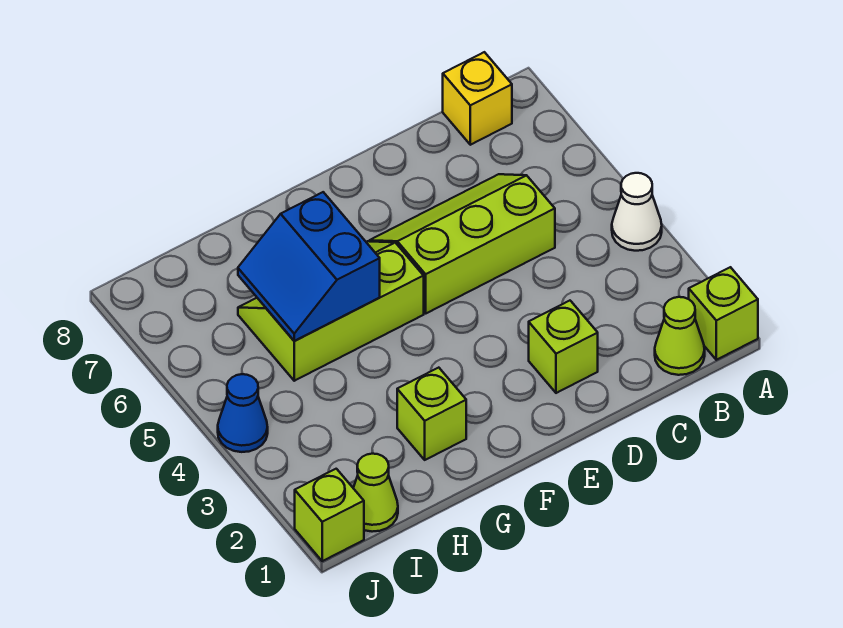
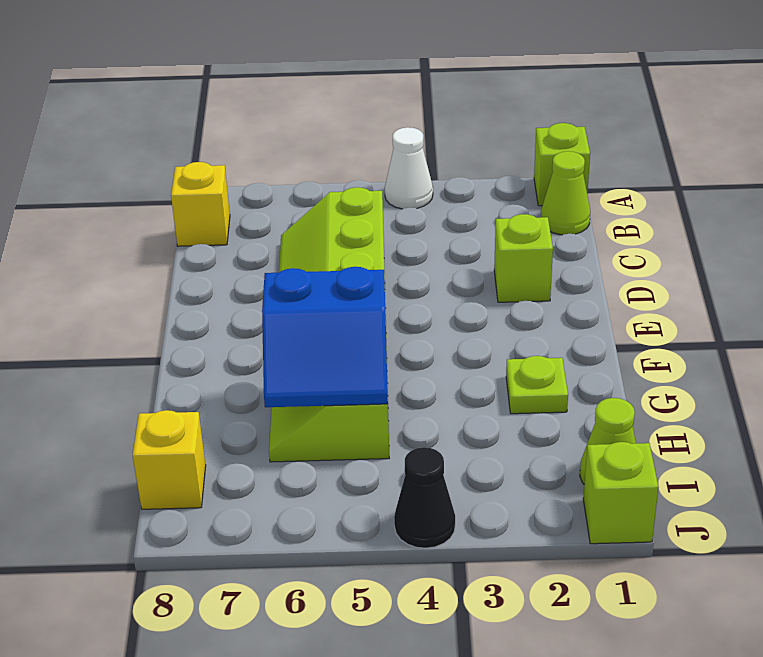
lime brick G2 level 1 -> lime plate G2 level 1
none -> yellow brick I8 level 1
blue cone J4 level 1 -> black cone J4 level 1

